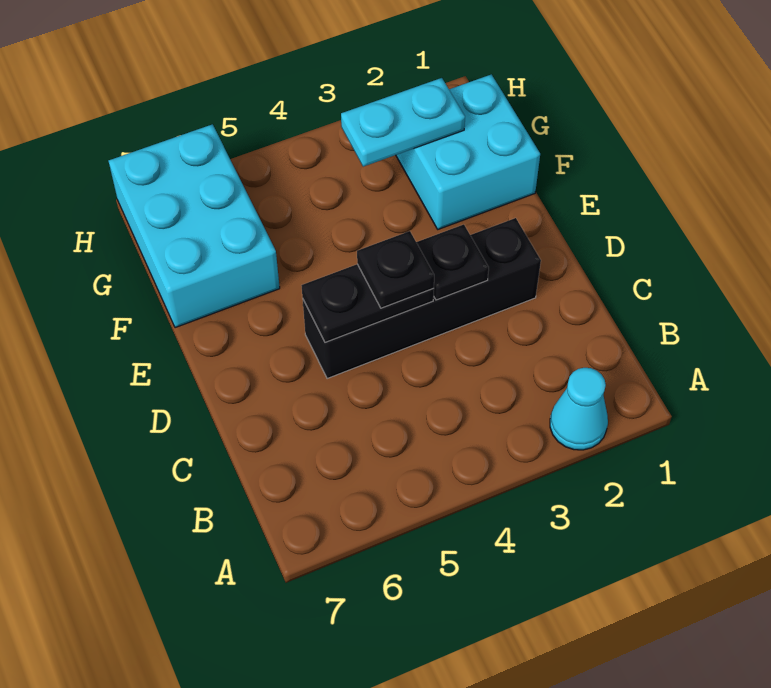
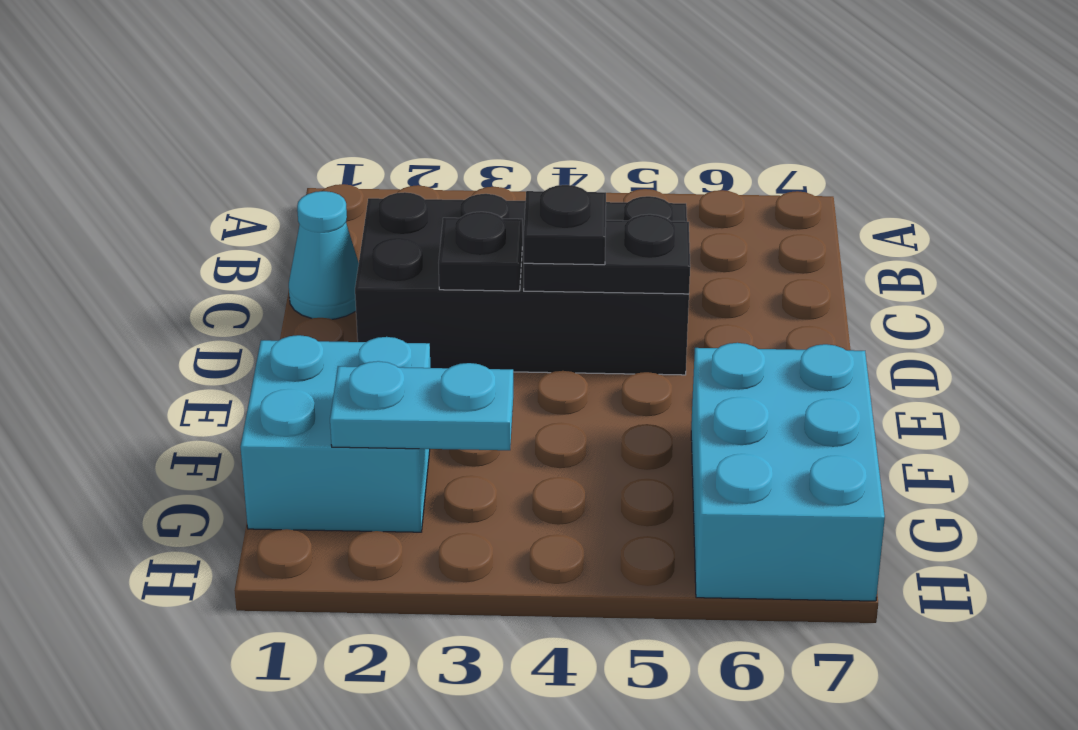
cyan cone A2 level 1 -> cyan cone C1 level 1
black brick D2:D5 level 1 -> black brick C2:D5 level 1

